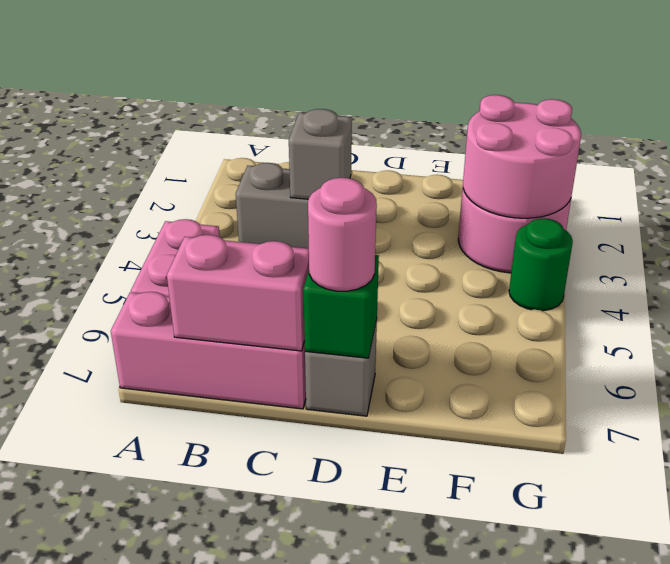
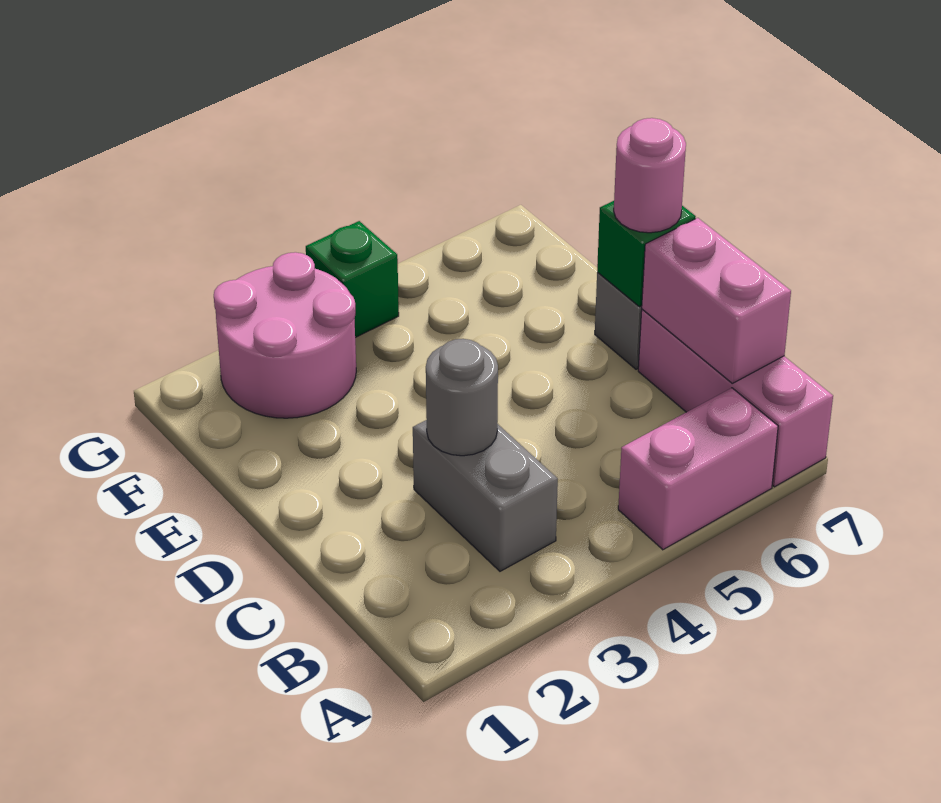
grey brick C3 level 2 -> grey round brick C3 level 2
pink round brick F2:G3 level 2 -> none
green round brick G4 level 1 -> green brick G4 level 1

